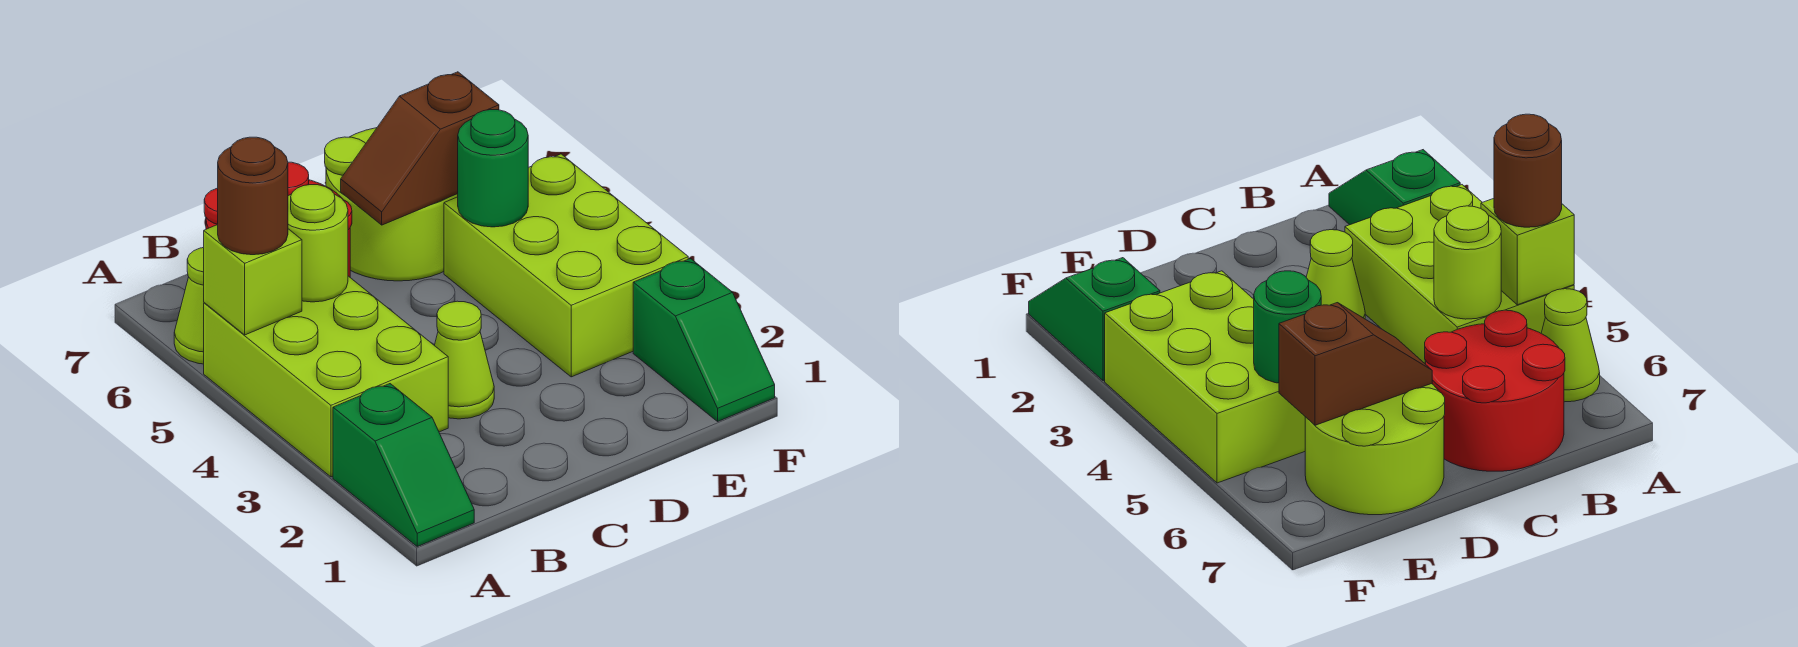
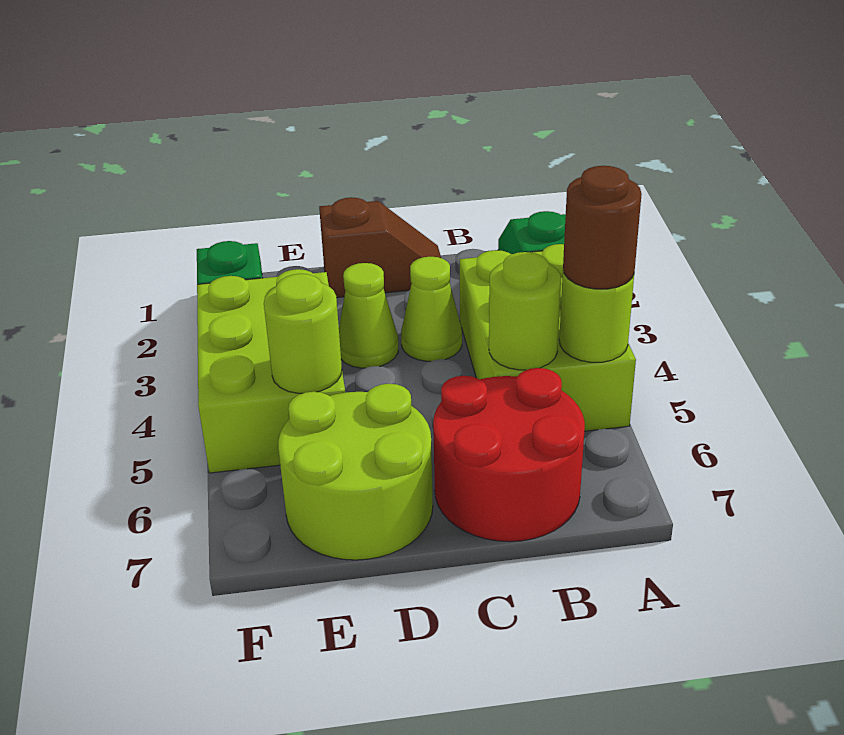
lime brick A5 level 2 -> lime round brick A5 level 2
lime cone A6 level 1 -> lime cone D3 level 1
brown slope D6:E6 level 2 top E -> brown slope C1:D1 level 1 top D
green round brick E5 level 2 -> lime round brick E5 level 2

